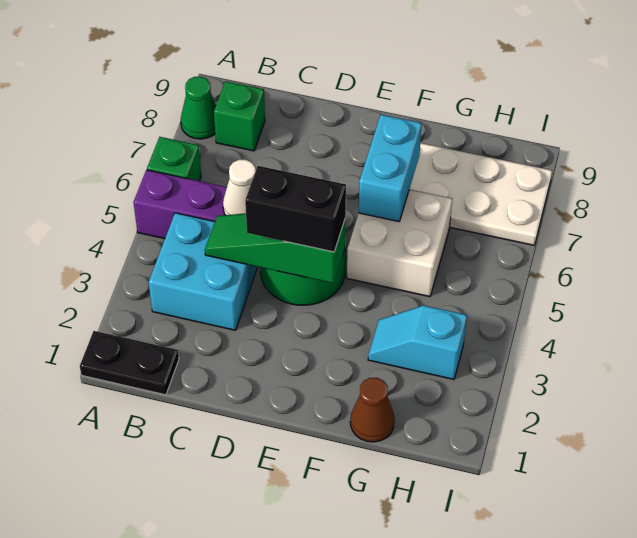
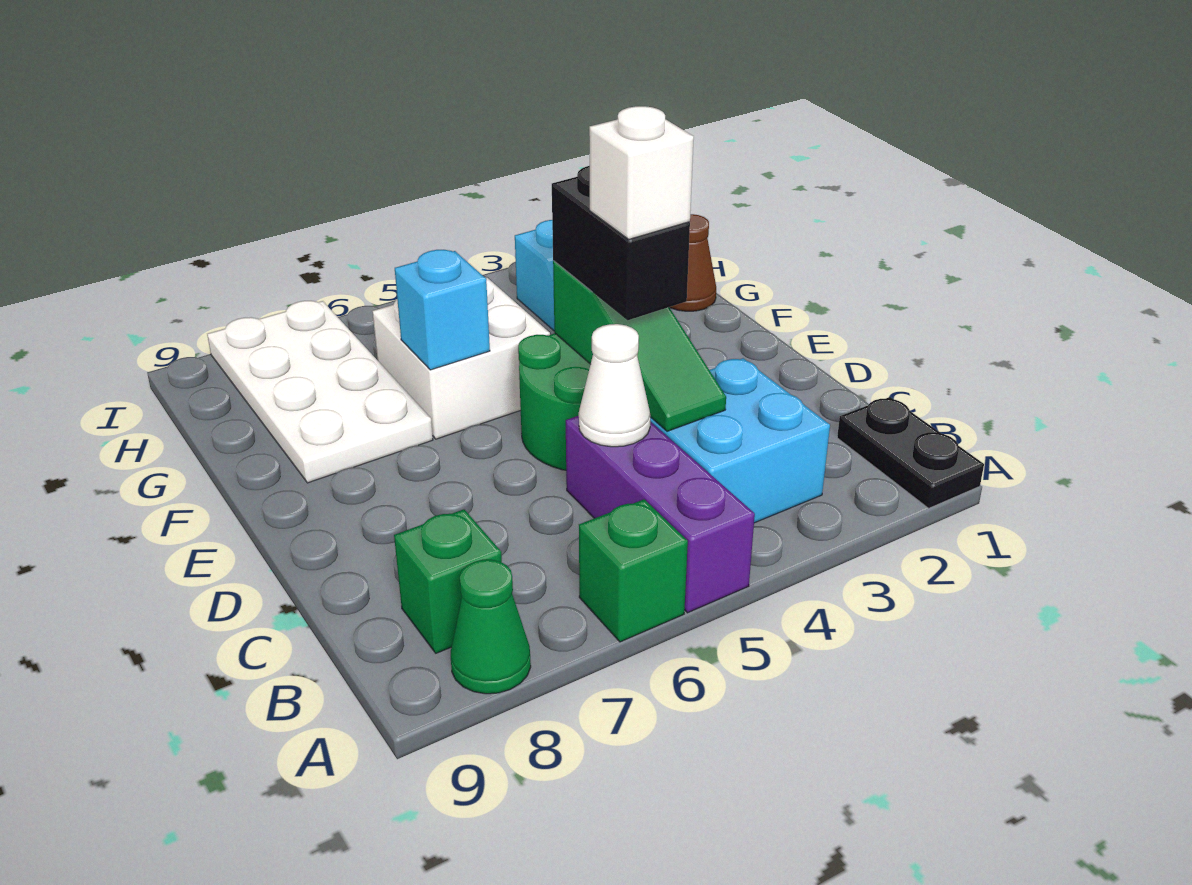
none -> white brick D4 level 4
cyan brick F6:F7 level 2 -> cyan brick F6 level 2

